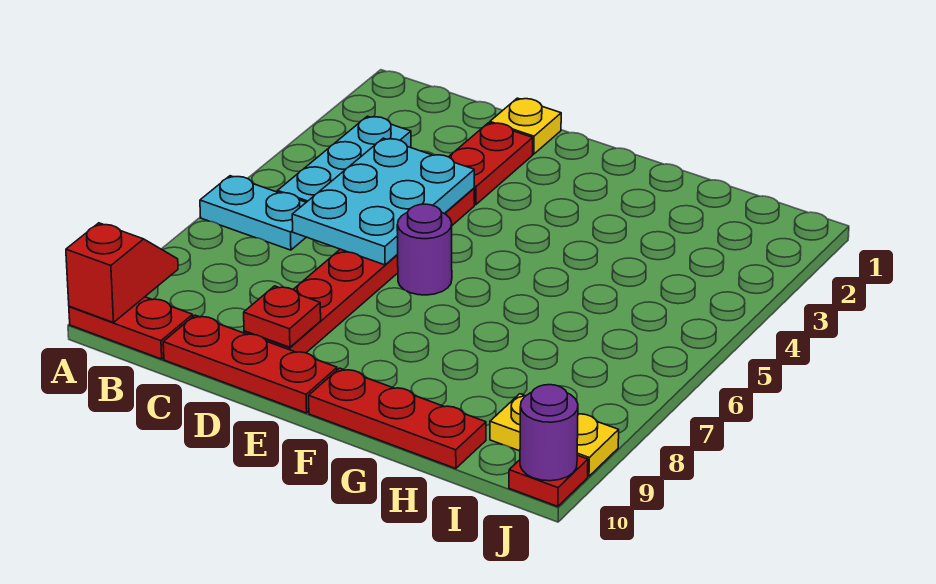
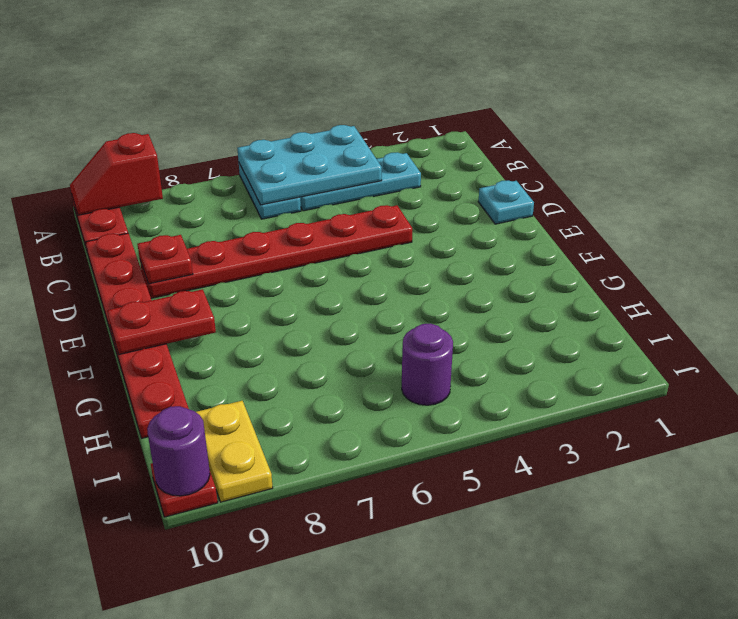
red slope A9:A10 level 2 top 10 -> red slope A9:A10 level 2 top 9
cyan plate C4:D6 level 2 -> cyan plate A4:B6 level 2
yellow plate D1 level 1 -> cyan plate D1 level 1
red plate D2:D3 level 1 -> red plate F9:F10 level 2
purple round brick E6 level 1 -> purple round brick I5 level 1

